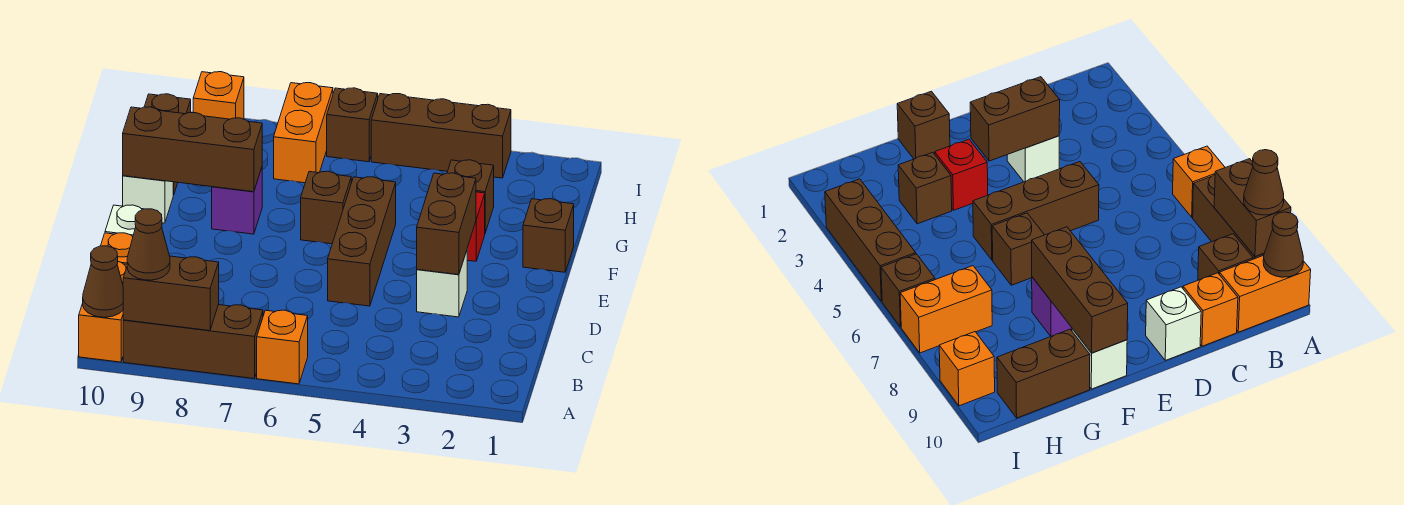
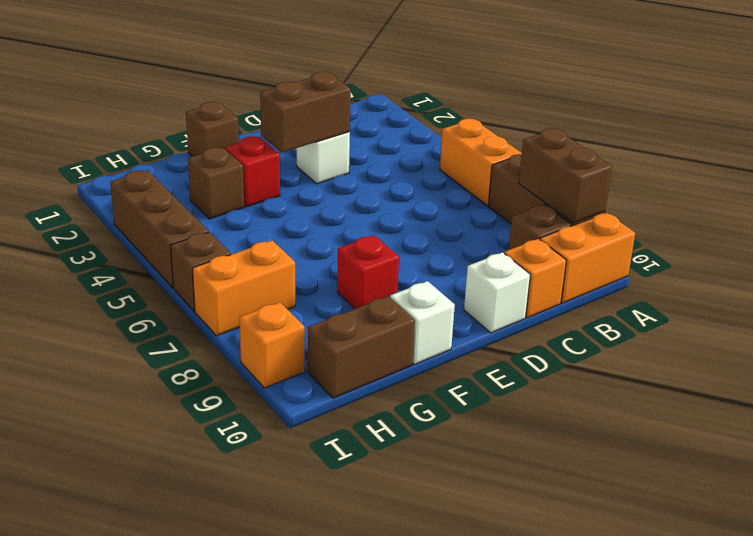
orange brick A6 level 1 -> orange brick A5:A6 level 1
brown cone A9 level 3 -> none
brown cone A10 level 2 -> none
brown brick D5:F5 level 1 -> none
brown brick F6 level 1 -> none
purple brick F8 level 1 -> red brick F8 level 1
brown brick F8:F10 level 2 -> none

